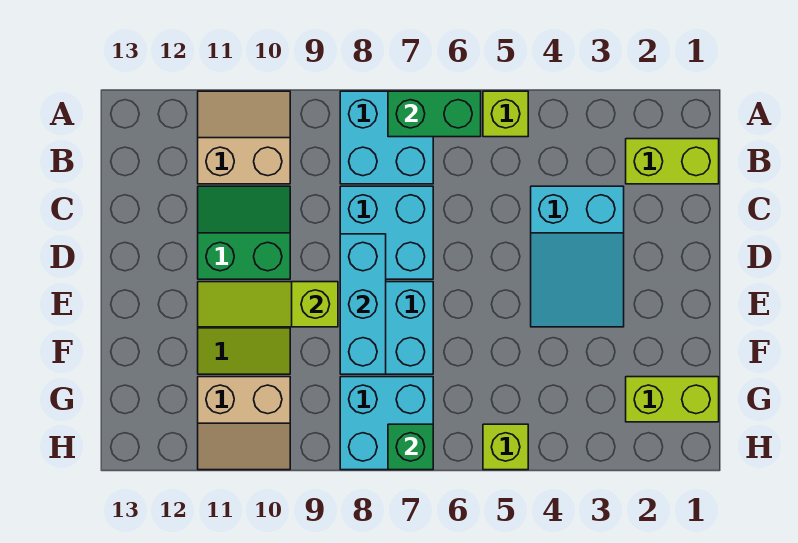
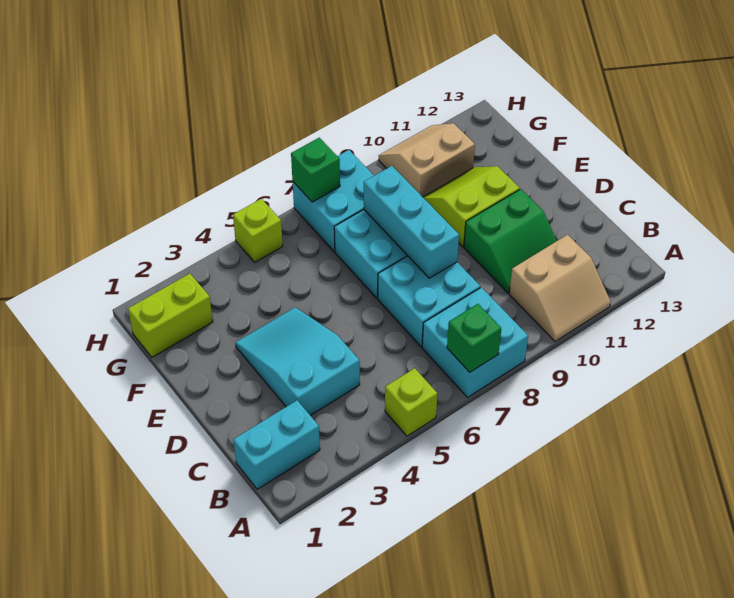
green brick A6:A7 level 2 -> green brick A7 level 2
lime brick B1:B2 level 1 -> cyan brick B1:B2 level 1
lime slope E9:E11 level 2 top 9 -> none

